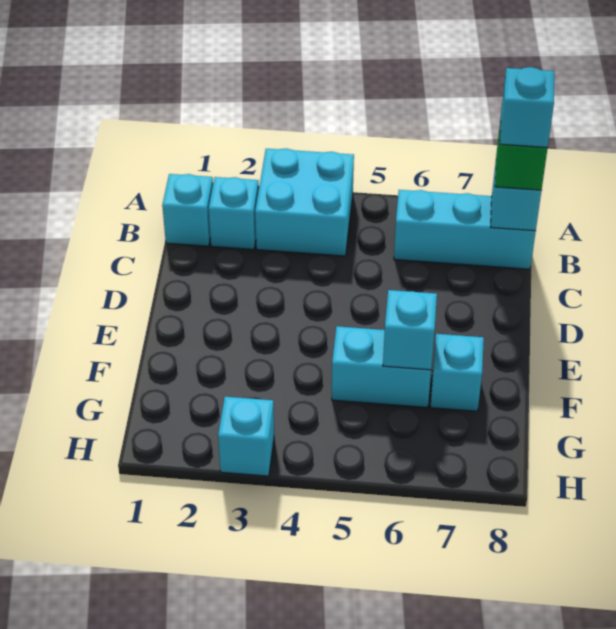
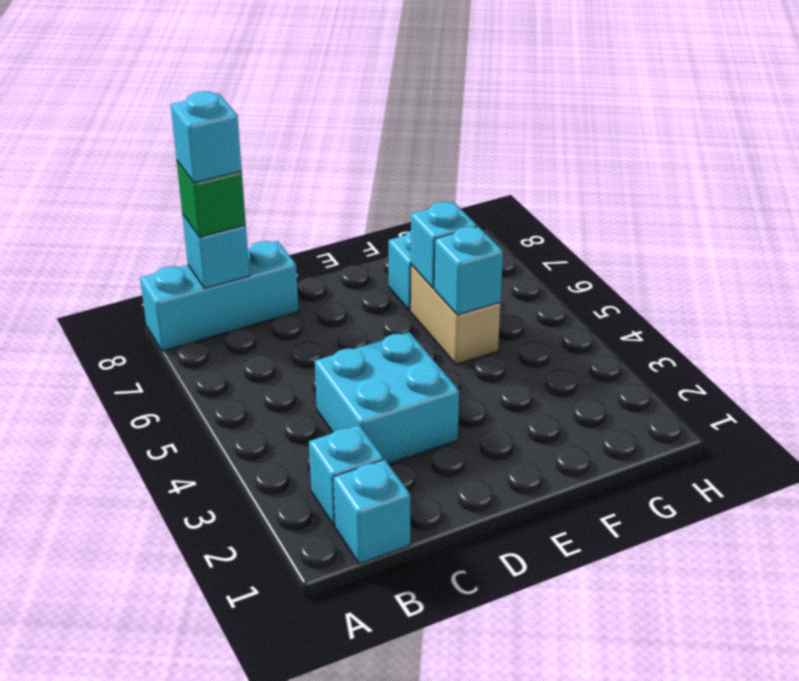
cyan brick A3:B4 level 1 -> cyan brick C3:D4 level 1
cyan brick B6:B8 level 1 -> cyan brick A8:C8 level 1
cyan brick F5:F6 level 1 -> tan brick F5:F6 level 1
cyan brick H3 level 1 -> cyan brick F5 level 2

